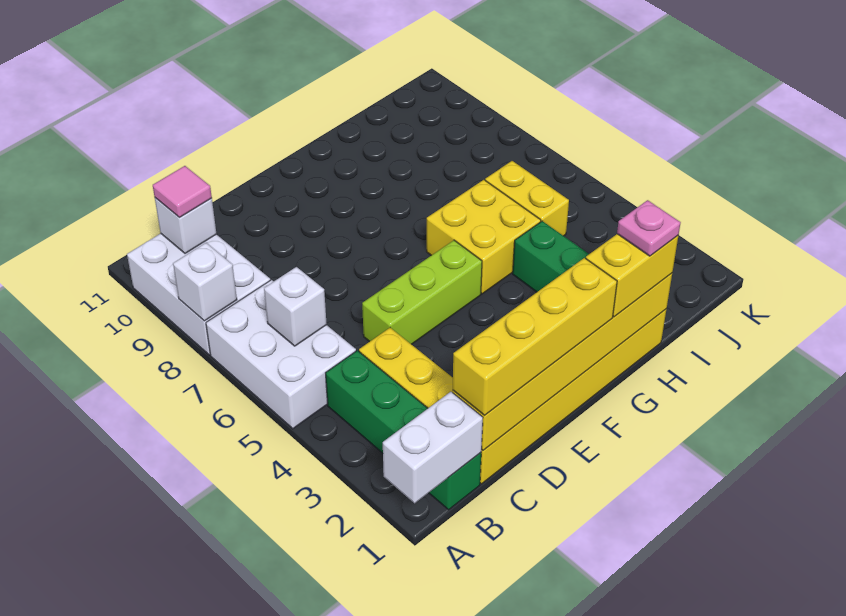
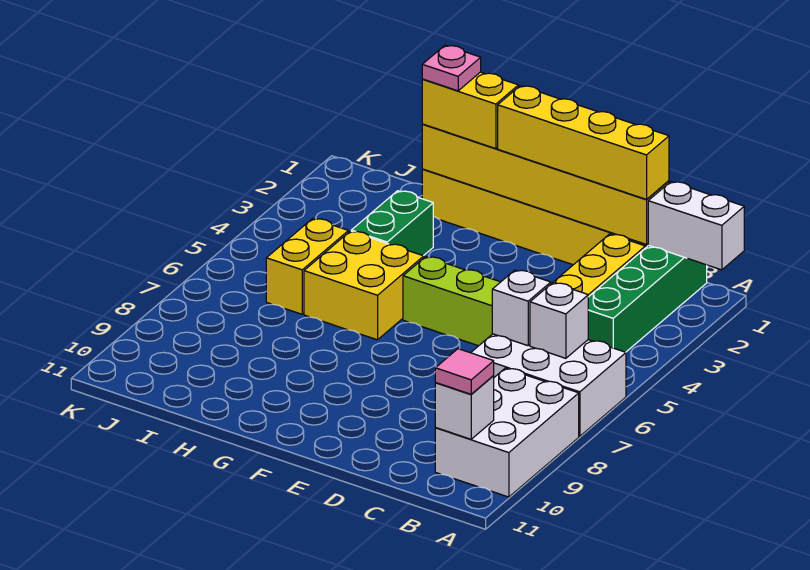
white brick A5:B7 level 1 -> white brick A6:C7 level 1
white brick A8 level 2 -> white brick C6 level 2

